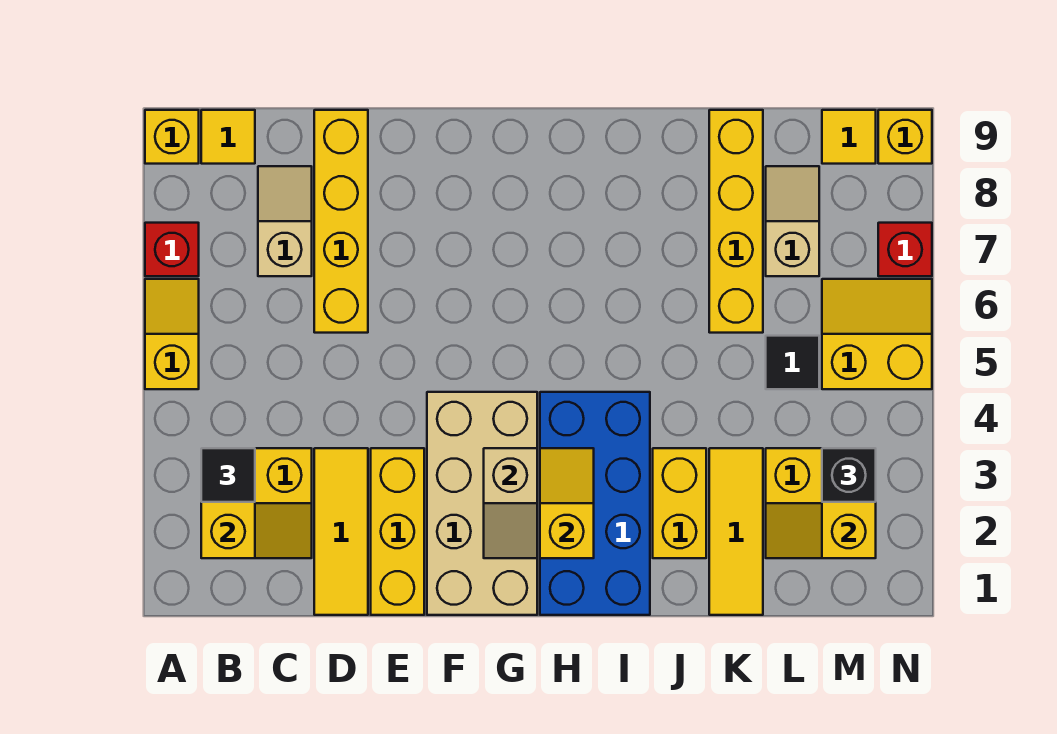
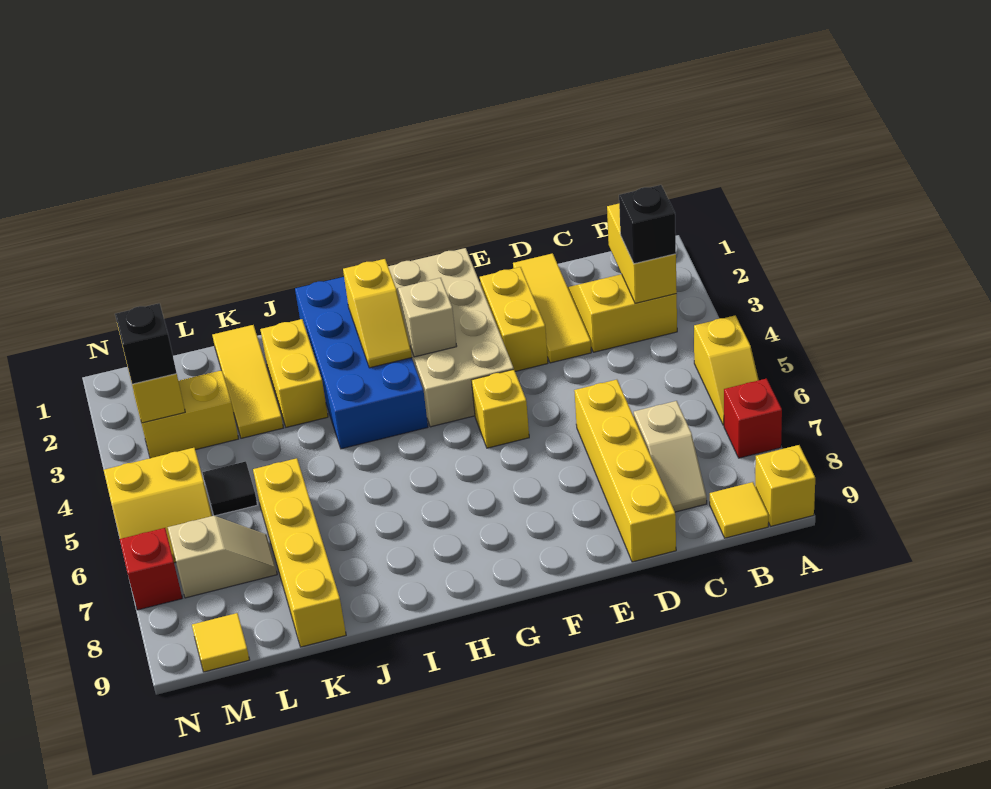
black tile B3 level 3 -> black brick B3 level 3
yellow brick E1:E3 level 1 -> yellow brick E2:E3 level 1
tan slope L7:L8 level 1 top 7 -> tan slope L7:M7 level 1 top M
yellow brick N9 level 1 -> yellow brick F5 level 1

